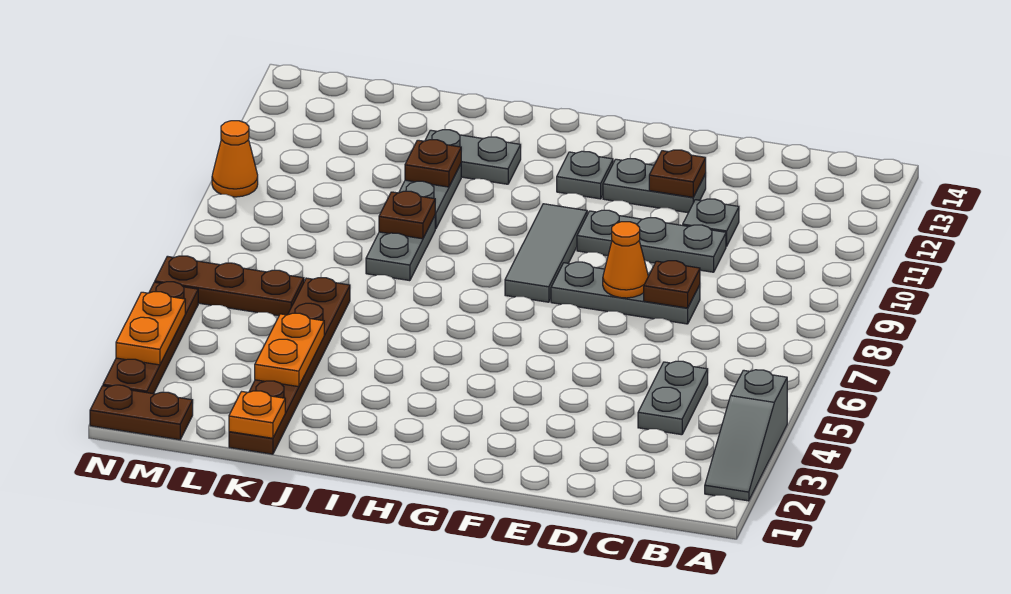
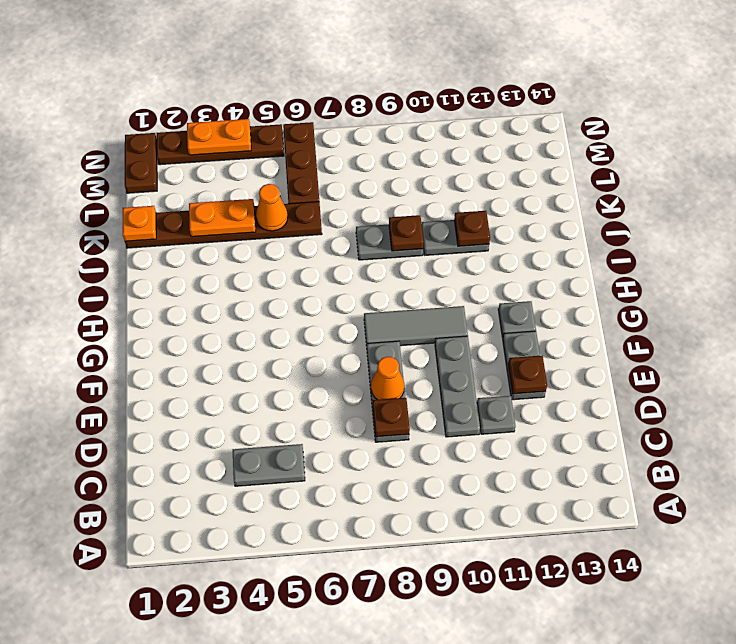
grey slope A2:A4 level 1 top 4 -> none
grey plate I12:J12 level 1 -> none
orange cone N10 level 1 -> orange cone K5 level 2

